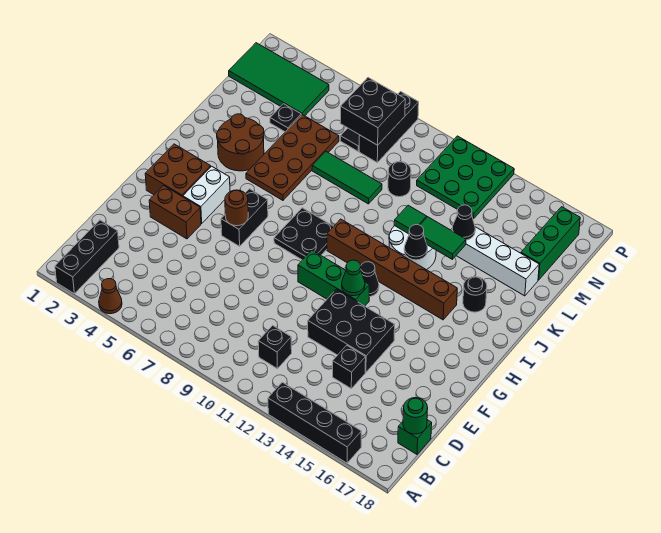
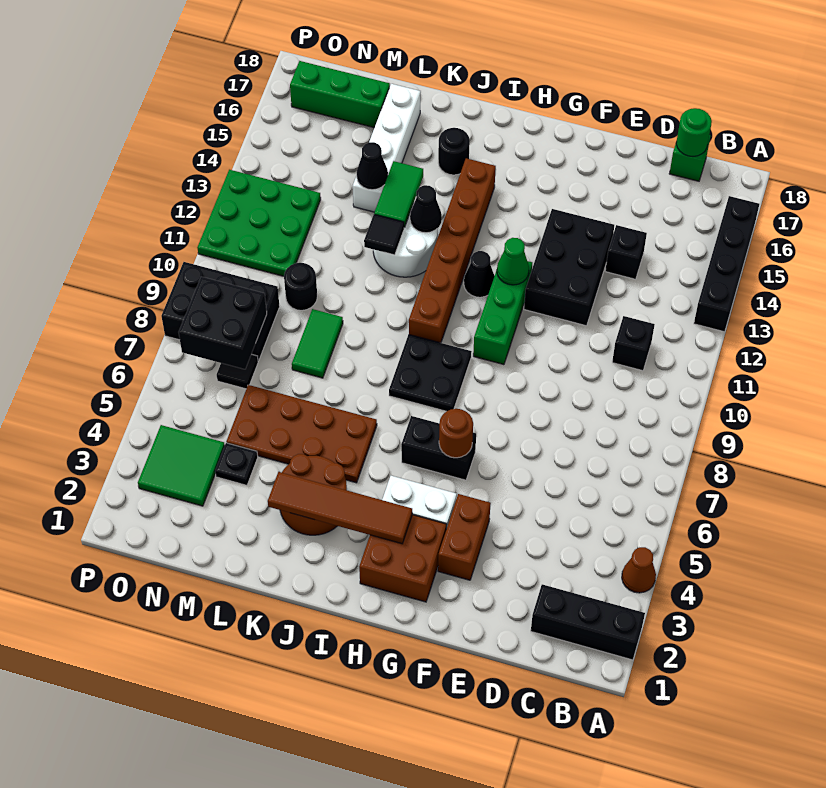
none -> brown tile H3:K3 level 2
green tile K12 level 2 -> black tile K12 level 2
green tile L7:L9 level 1 -> green tile L8:L9 level 1
green tile N1:O4 level 1 -> green tile N3:O4 level 1
black brick N8:P8 level 1 -> black brick N8:P9 level 1

